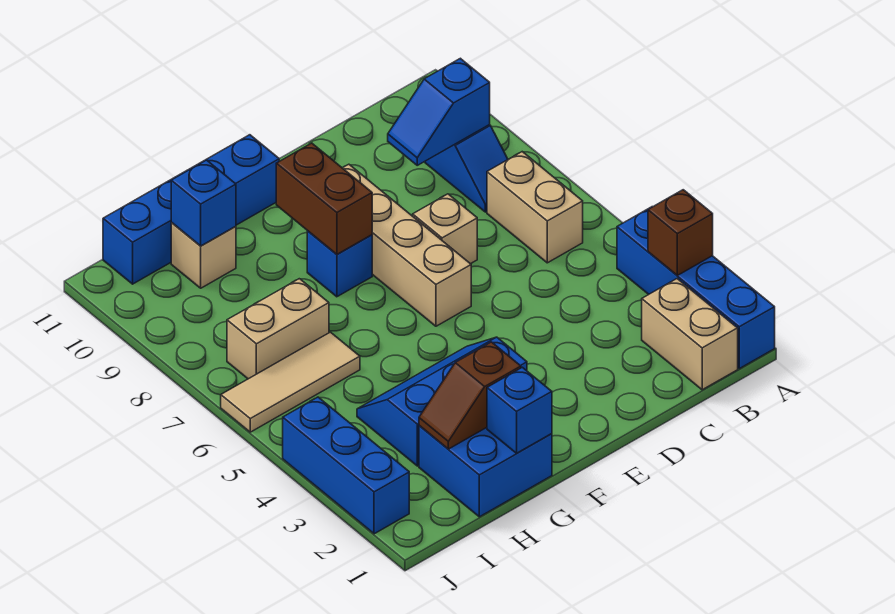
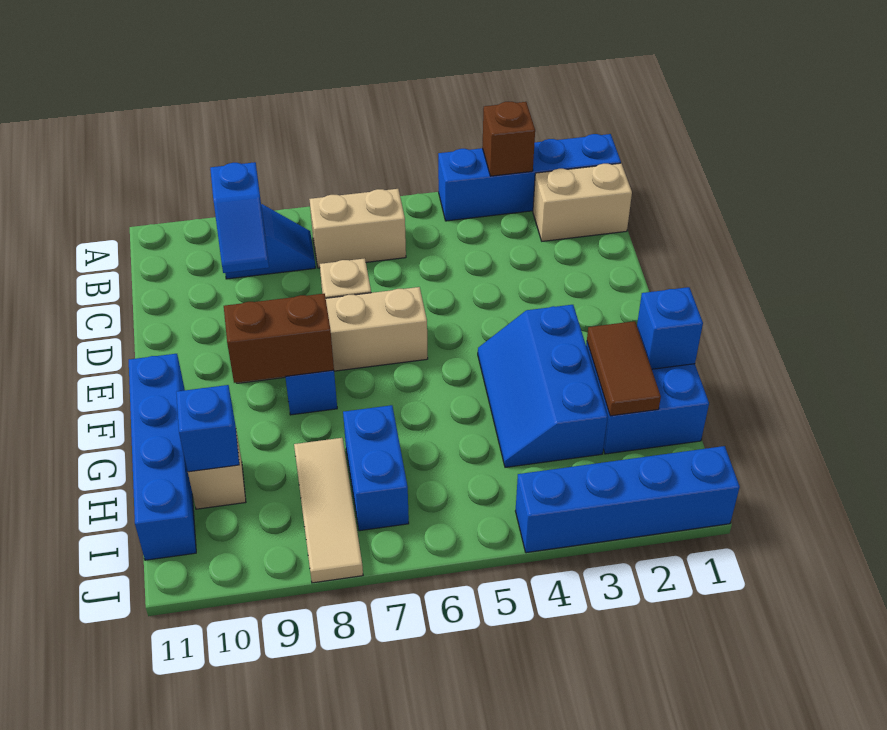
brown slope G2:H2 level 2 top G -> brown tile G2:H2 level 2
tan tile H6:J6 level 1 -> tan tile H8:J8 level 1
tan brick H7:I7 level 1 -> blue brick H7:I7 level 1
blue brick J2:J4 level 1 -> blue brick J1:J4 level 1

